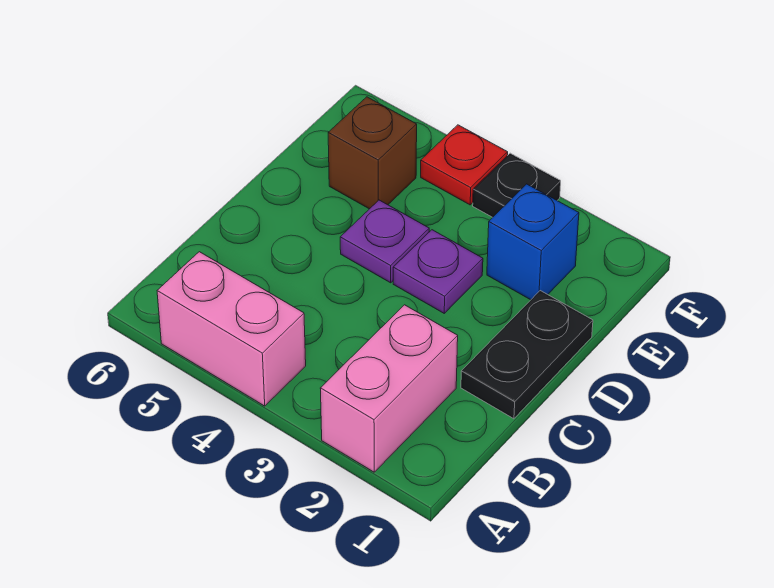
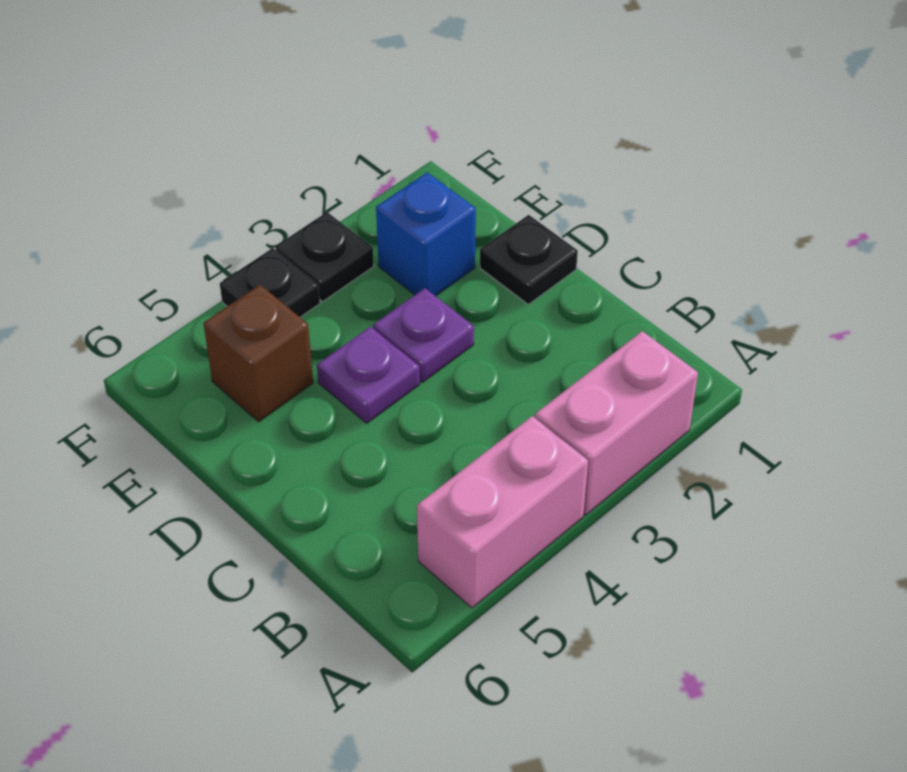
pink brick A2:B2 level 1 -> pink brick A2:A3 level 1
black plate C1:D1 level 1 -> black plate D1 level 1
red plate F4 level 1 -> black plate F4 level 1

